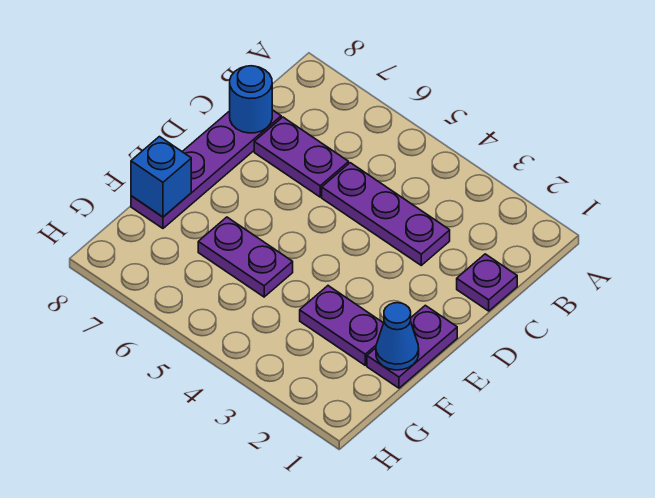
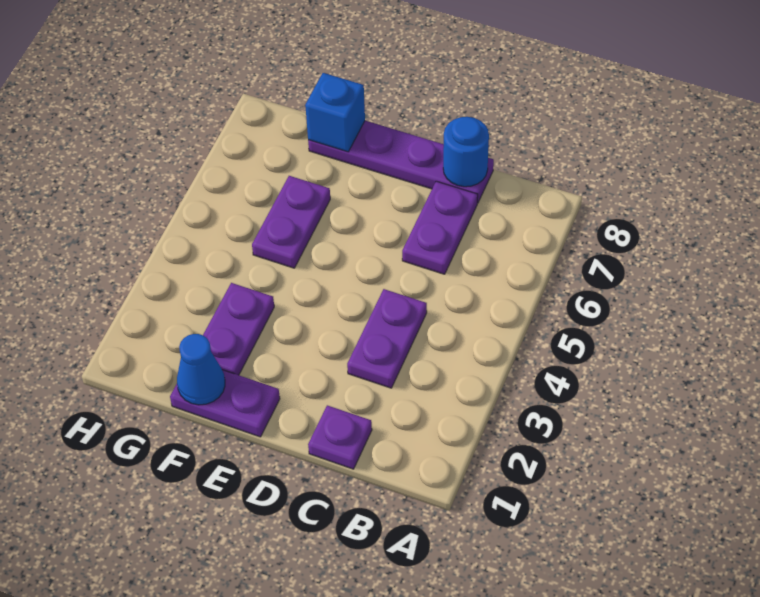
purple plate C3:C5 level 1 -> purple plate C3:C4 level 1

